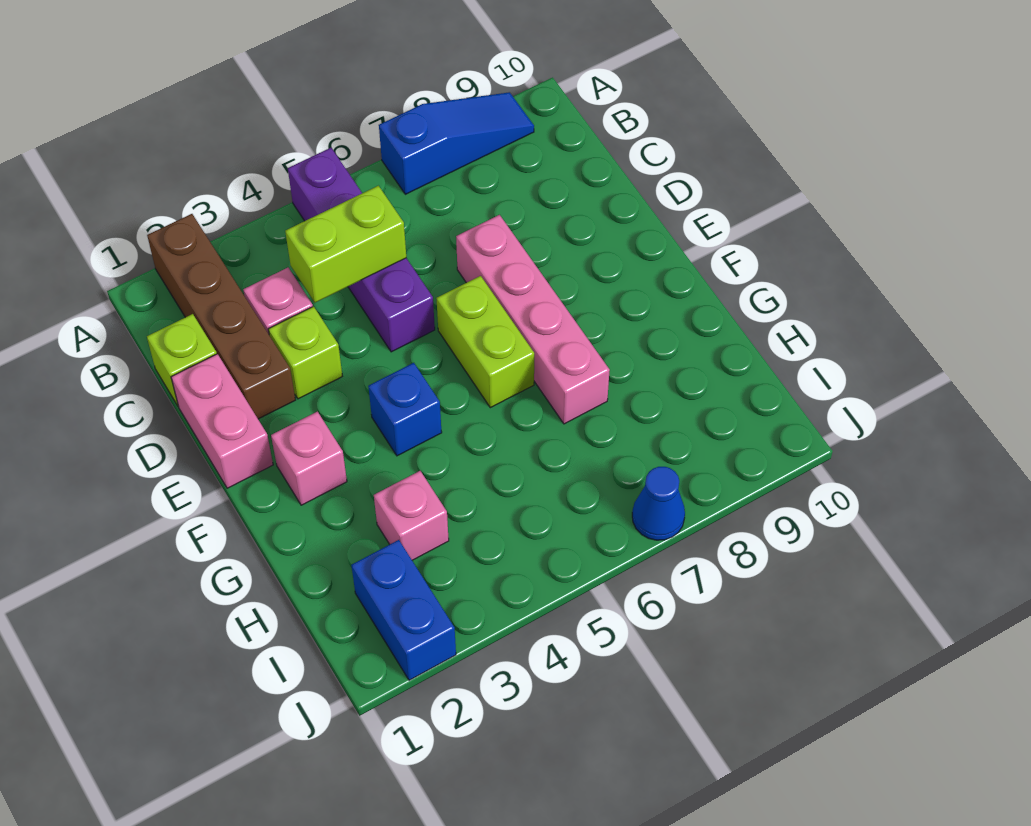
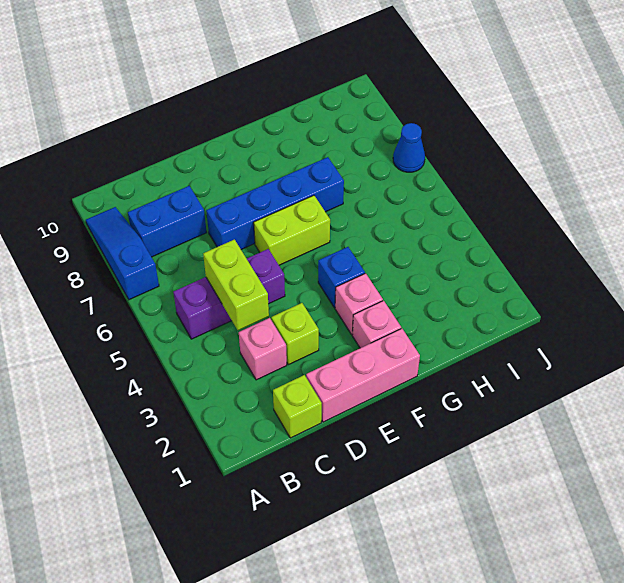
brown brick A2:D2 level 1 -> none
purple brick A5:D5 level 1 -> purple brick B5:D5 level 1
pink brick D1:E1 level 1 -> pink brick D1:F1 level 1
pink brick D7:G7 level 1 -> blue brick D7:G7 level 1
pink brick H3 level 1 -> pink brick F3 level 1
blue brick I2:J2 level 1 -> blue brick B8:C8 level 1

